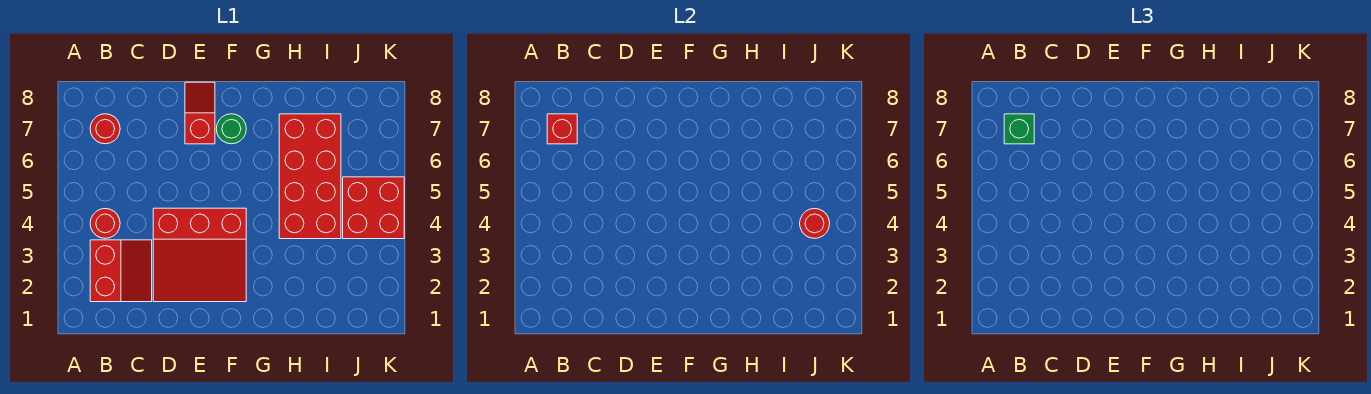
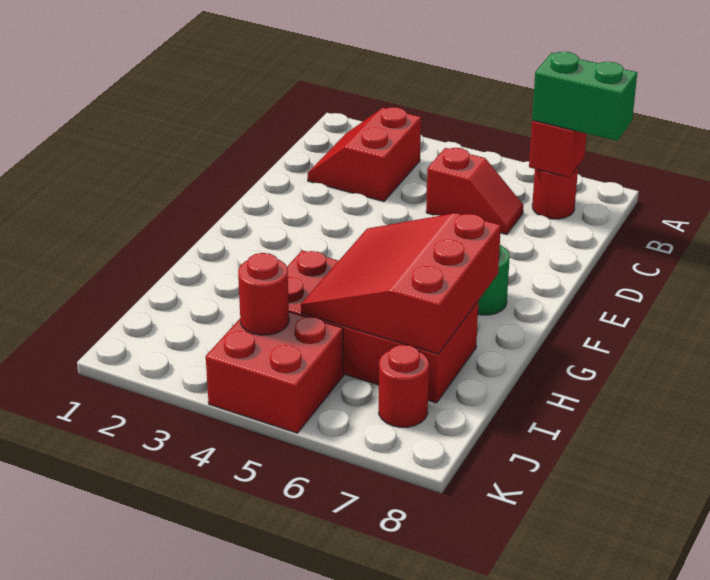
red slope B2:C3 level 1 top B -> red slope B2:C3 level 1 top 3
red round brick B4 level 1 -> red round brick J7 level 1
green brick B7 level 3 -> green brick B7:B8 level 3
red slope D2:F4 level 1 top 4 -> red slope G5:I7 level 2 top 7
red slope E7:E8 level 1 top 7 -> red slope C5:C6 level 1 top 5

